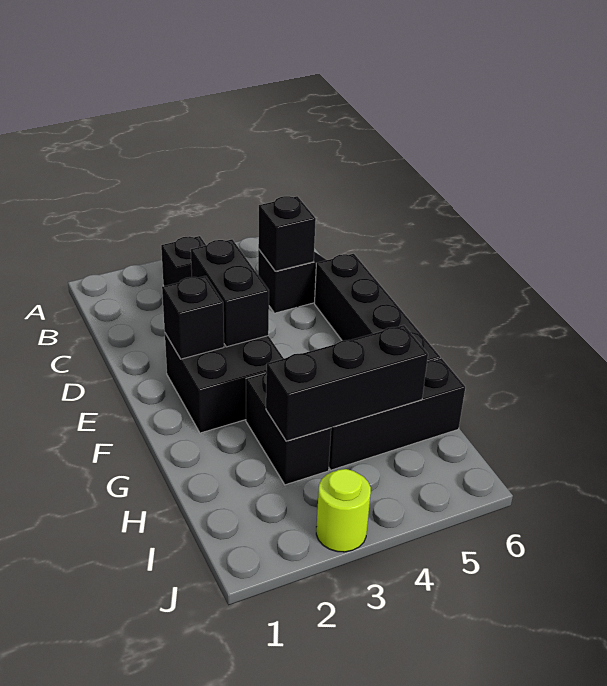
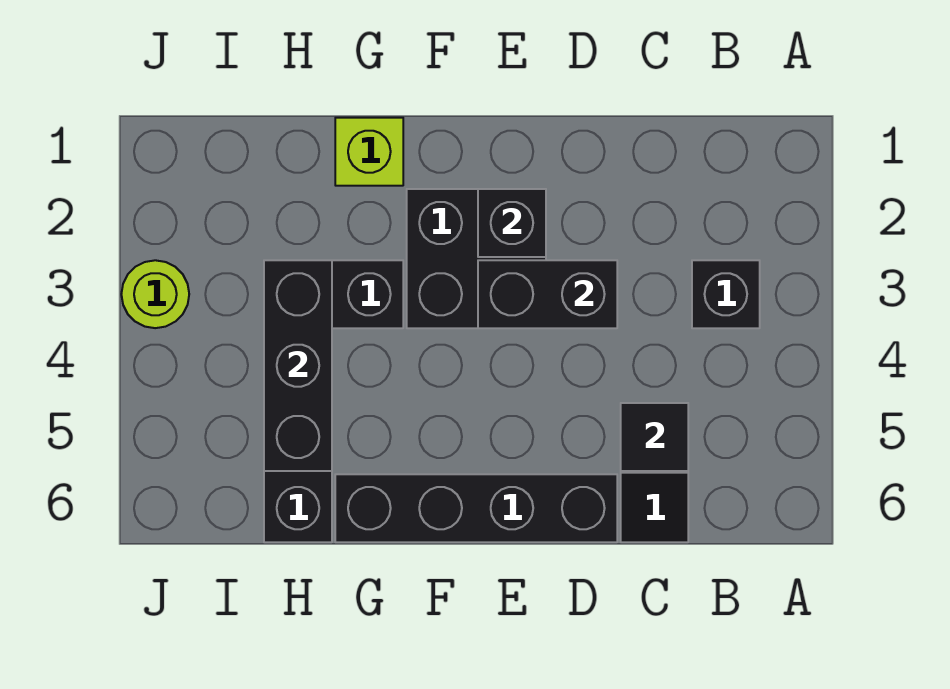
black brick C5 level 2 -> black tile C5 level 2
none -> lime brick G1 level 1

